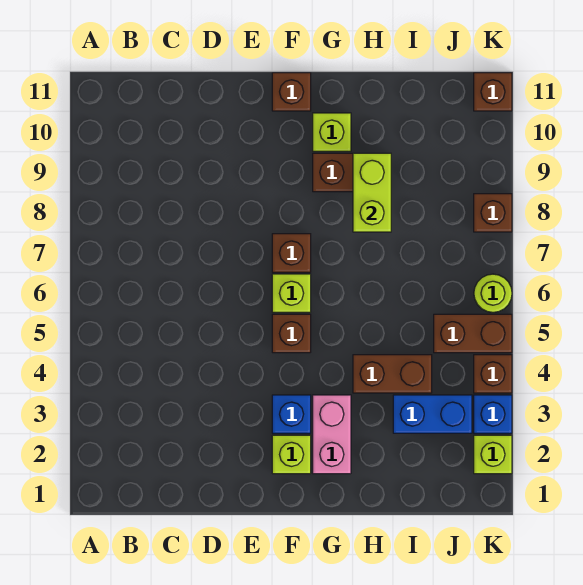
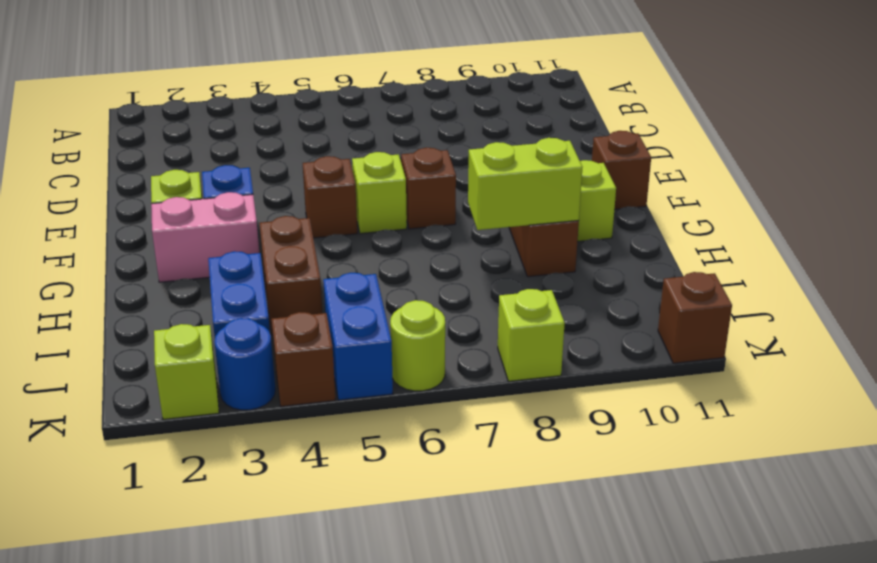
brown brick J5:K5 level 1 -> blue brick J5:K5 level 1
blue brick K3 level 1 -> blue round brick K3 level 1
brown brick K8 level 1 -> lime brick K8 level 1

